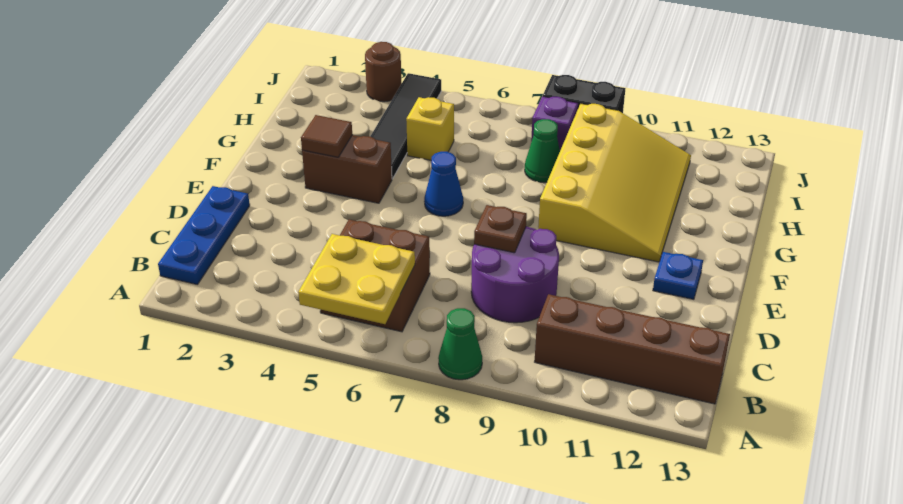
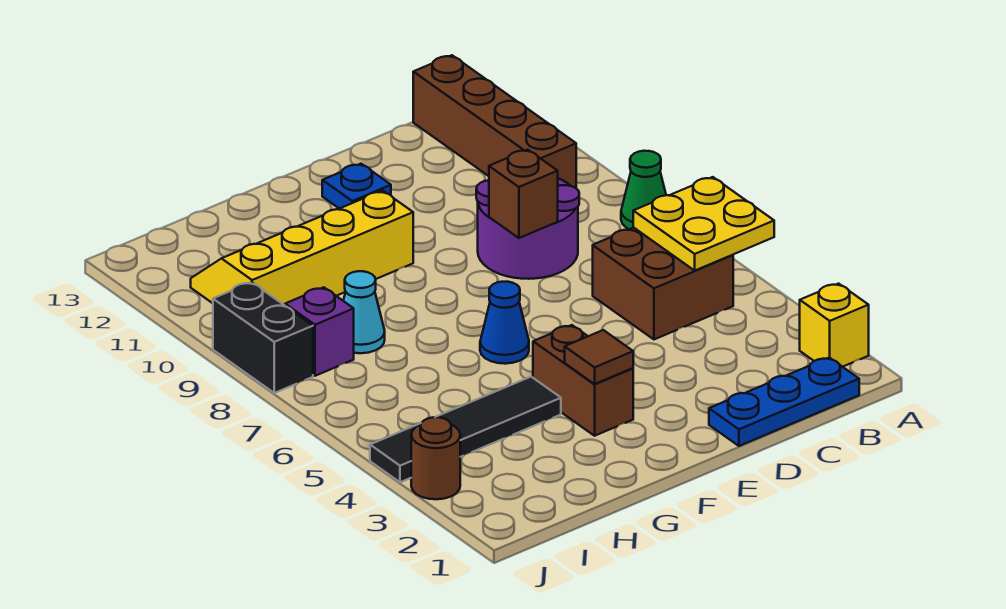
brown plate D8 level 2 -> brown brick D8 level 2
yellow slope F9:I11 level 1 top 9 -> yellow slope F10:I11 level 1 top 10
yellow brick H5 level 1 -> yellow brick A2 level 1
green cone H8 level 1 -> cyan cone H8 level 1

